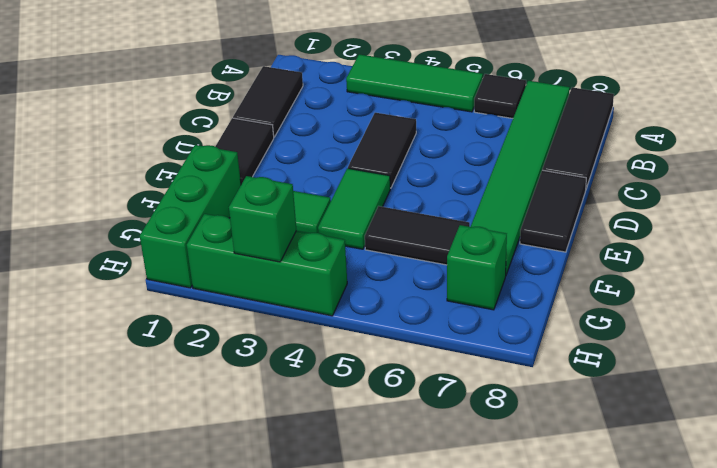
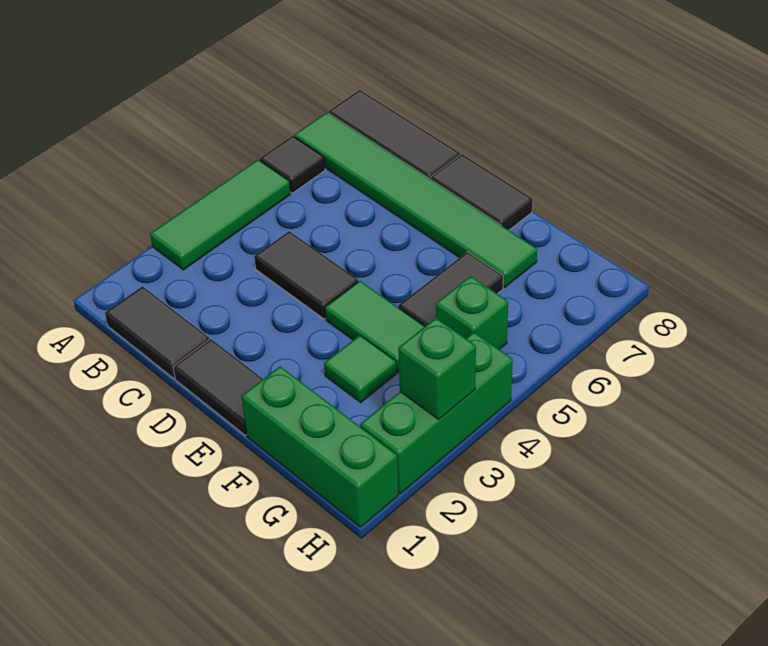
green brick G7 level 1 -> green brick G5 level 1

